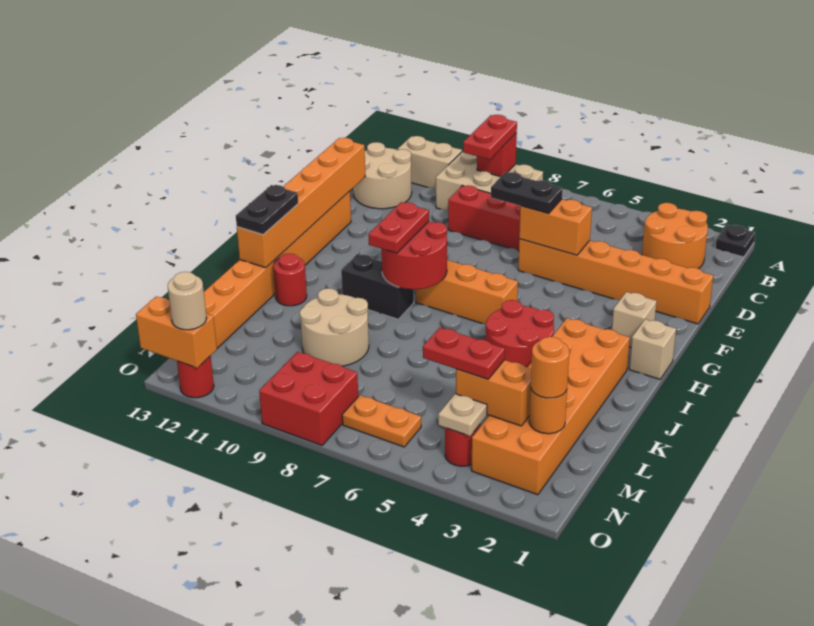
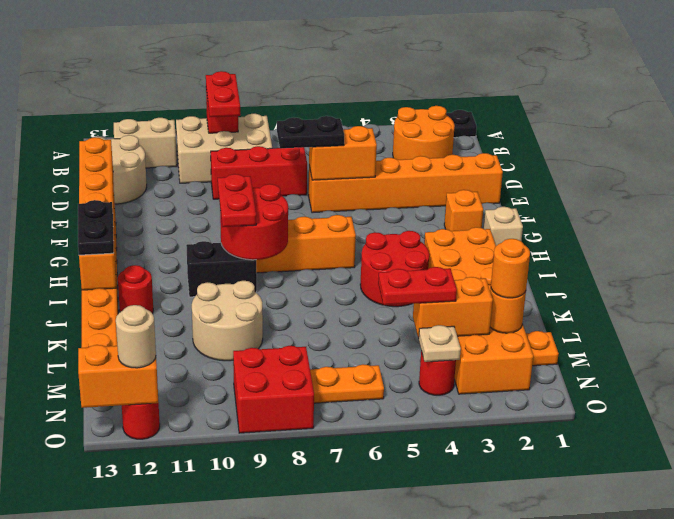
tan brick G2 level 1 -> orange brick G2 level 1
none -> orange plate M1 level 1

